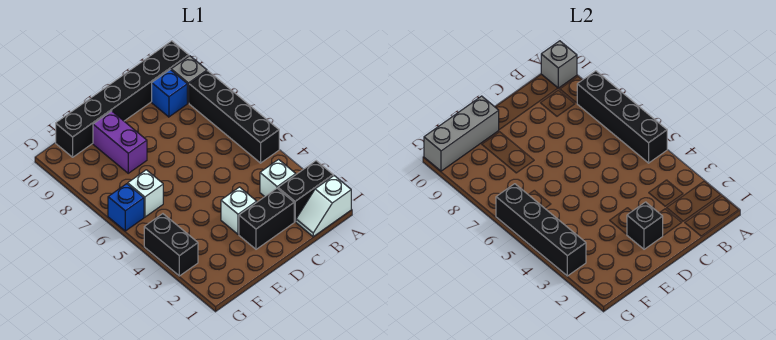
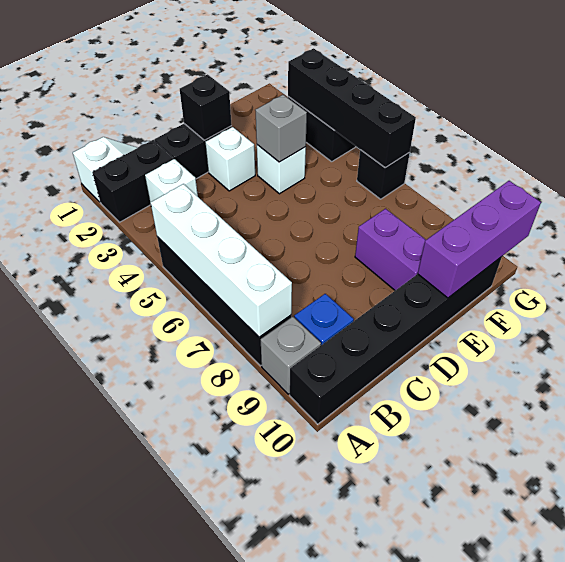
black brick A5:A8 level 2 -> white brick A5:A8 level 2
grey brick A10 level 2 -> grey brick E4 level 2
grey brick E10:G10 level 2 -> purple brick E10:G10 level 2
white brick F6 level 1 -> white brick E4 level 1
blue brick G6 level 1 -> black brick G6 level 1

